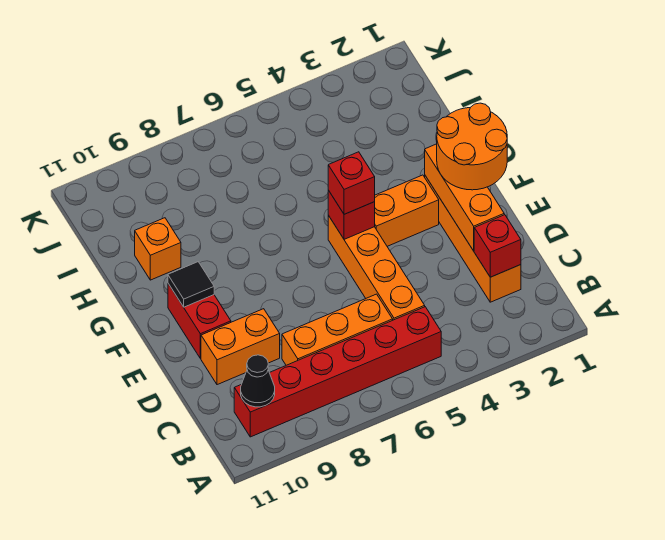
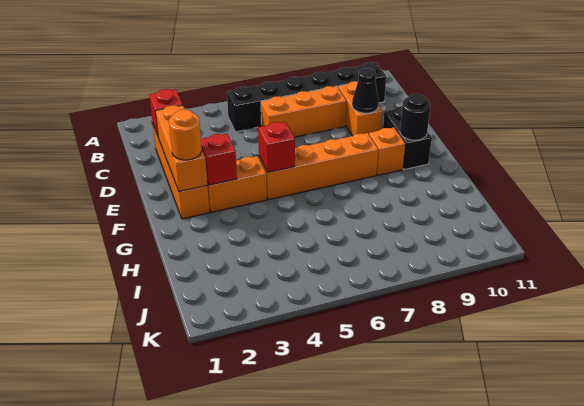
red brick B5:B10 level 1 -> black brick B5:B10 level 1
black cone B10 level 2 -> black cone D9 level 2
orange brick C5:F5 level 1 -> orange brick F5:F8 level 1
orange brick D9:D10 level 1 -> orange brick C9:D9 level 1
orange round brick E1:F2 level 3 -> orange round brick F2 level 3
red brick E10:F10 level 1 -> black brick E10:F10 level 1
red brick F5 level 3 -> red brick F3 level 2
black tile F10 level 2 -> black round brick F10 level 2
orange brick H10 level 1 -> orange brick F9 level 1

